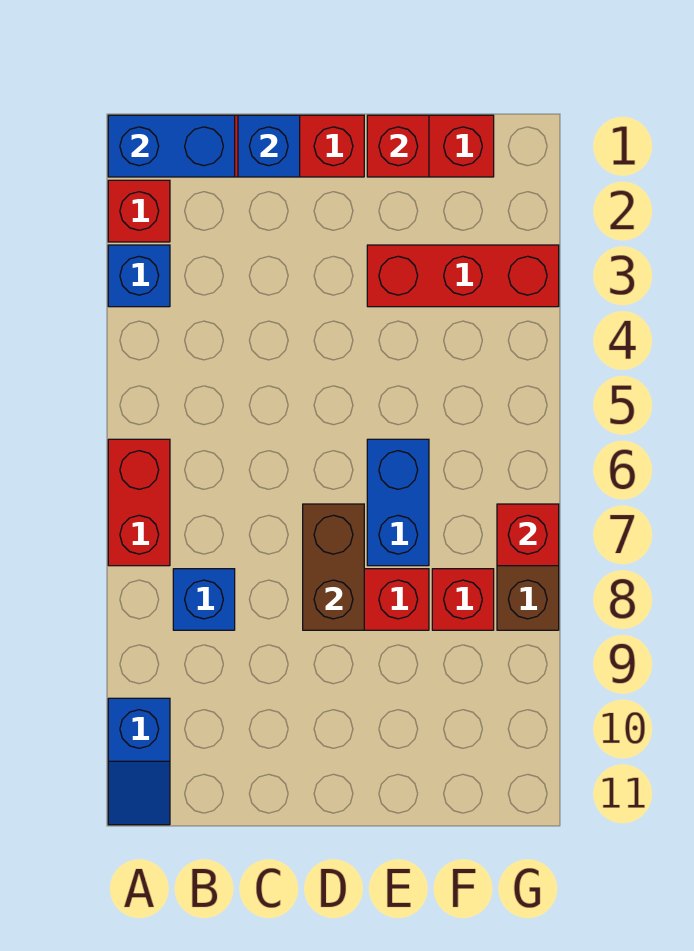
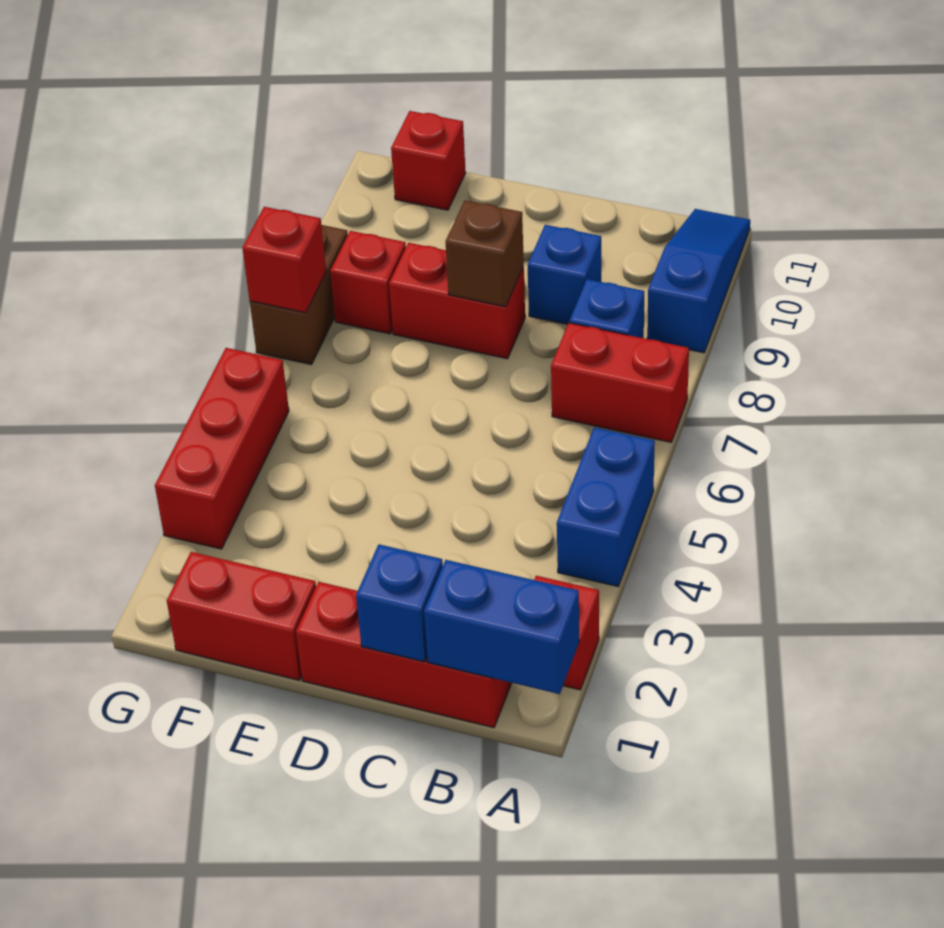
blue brick A3 level 1 -> blue brick C9 level 1
red brick A6:A7 level 1 -> red brick A7:B7 level 1
blue slope A10:A11 level 1 top 10 -> blue slope A9:A11 level 1 top 9
brown brick D7:D8 level 2 -> brown brick D8 level 2
red brick E1 level 2 -> red brick F11 level 1
red brick E3:G3 level 1 -> red brick G3:G5 level 1
blue brick E6:E7 level 1 -> blue brick A4:A5 level 1

